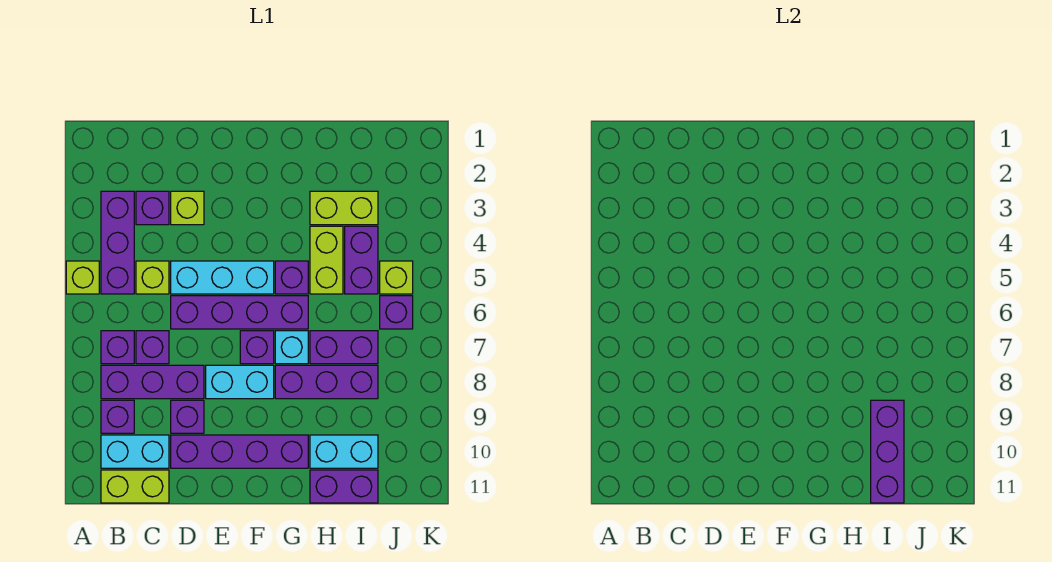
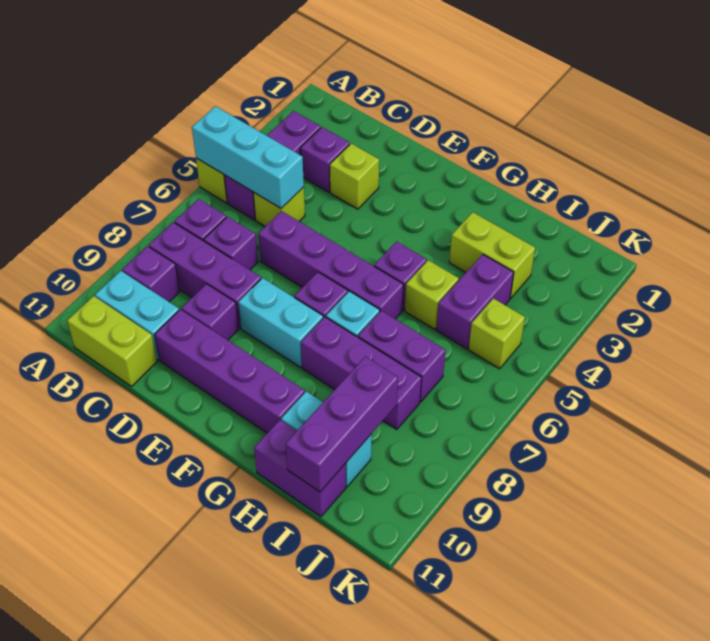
cyan brick D5:F5 level 1 -> cyan brick A5:C5 level 2
lime brick H4:H5 level 1 -> lime brick H5 level 1
purple brick J6 level 1 -> none

